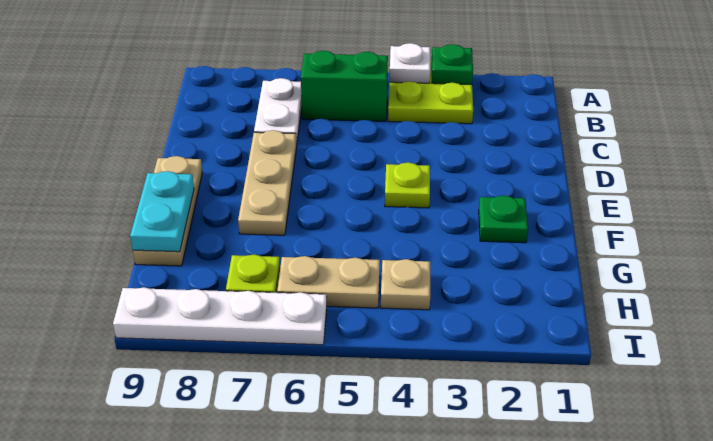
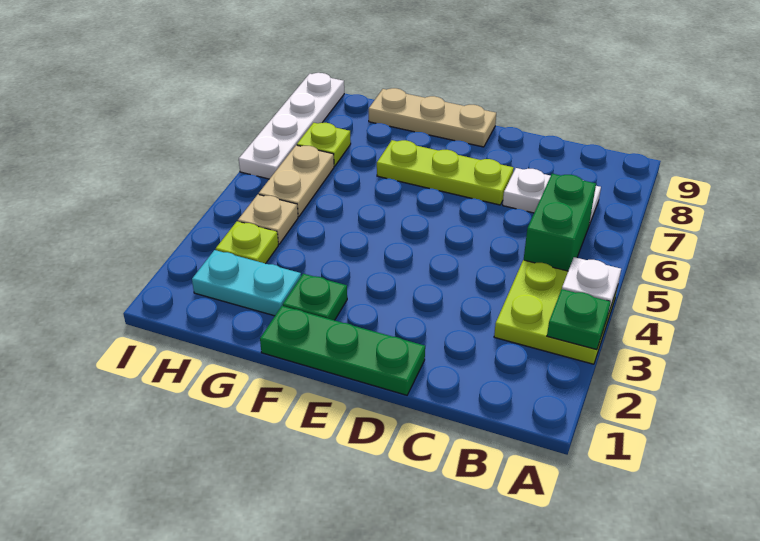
none -> green plate D1:F1 level 1
tan plate D7:F7 level 1 -> lime plate D7:F7 level 1
lime plate E4 level 1 -> lime plate H3 level 1
cyan plate F9:G9 level 2 -> cyan plate G2:H2 level 1

